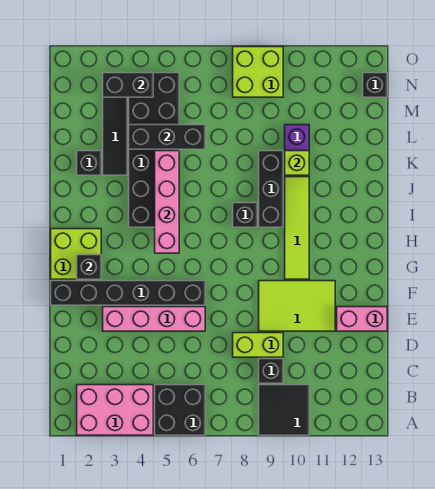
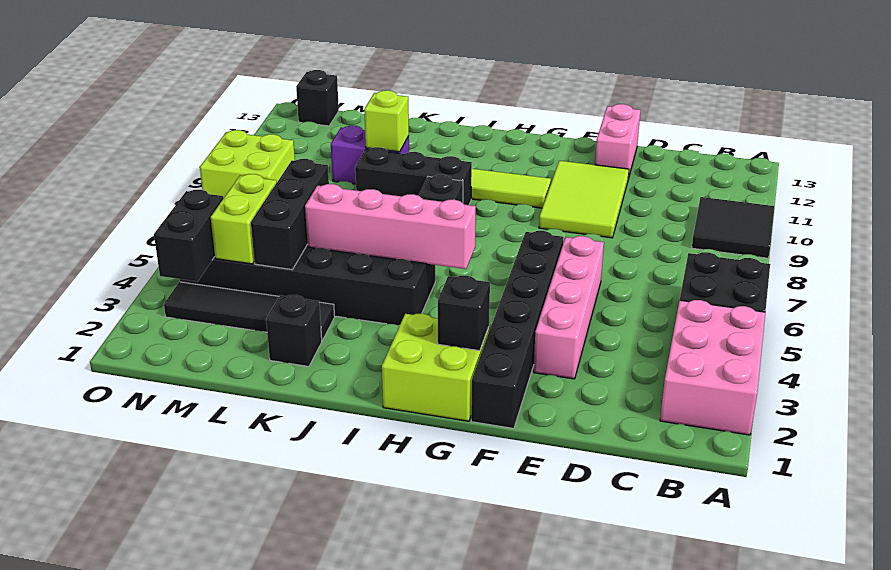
black brick C9 level 1 -> none
lime brick D8:D9 level 1 -> lime brick M4:M5 level 2

